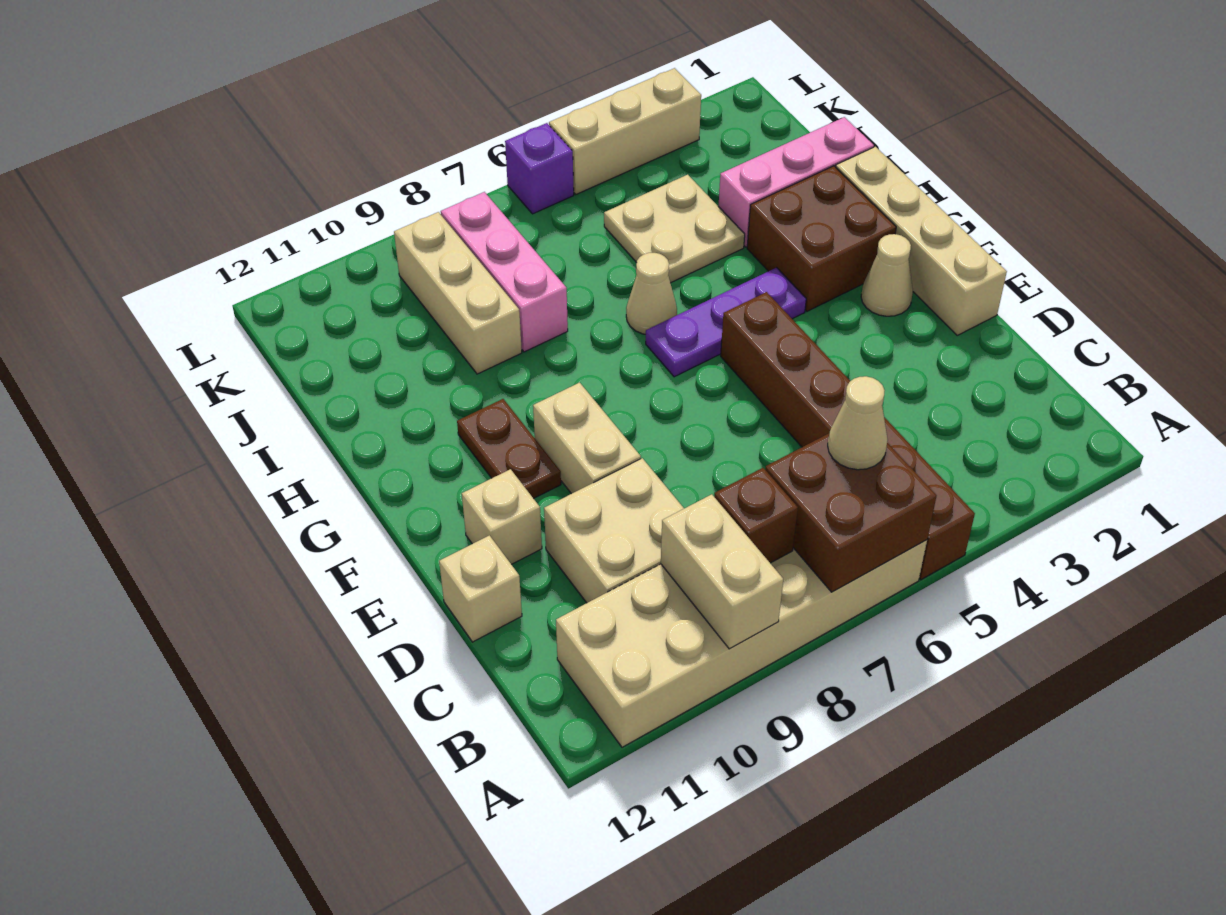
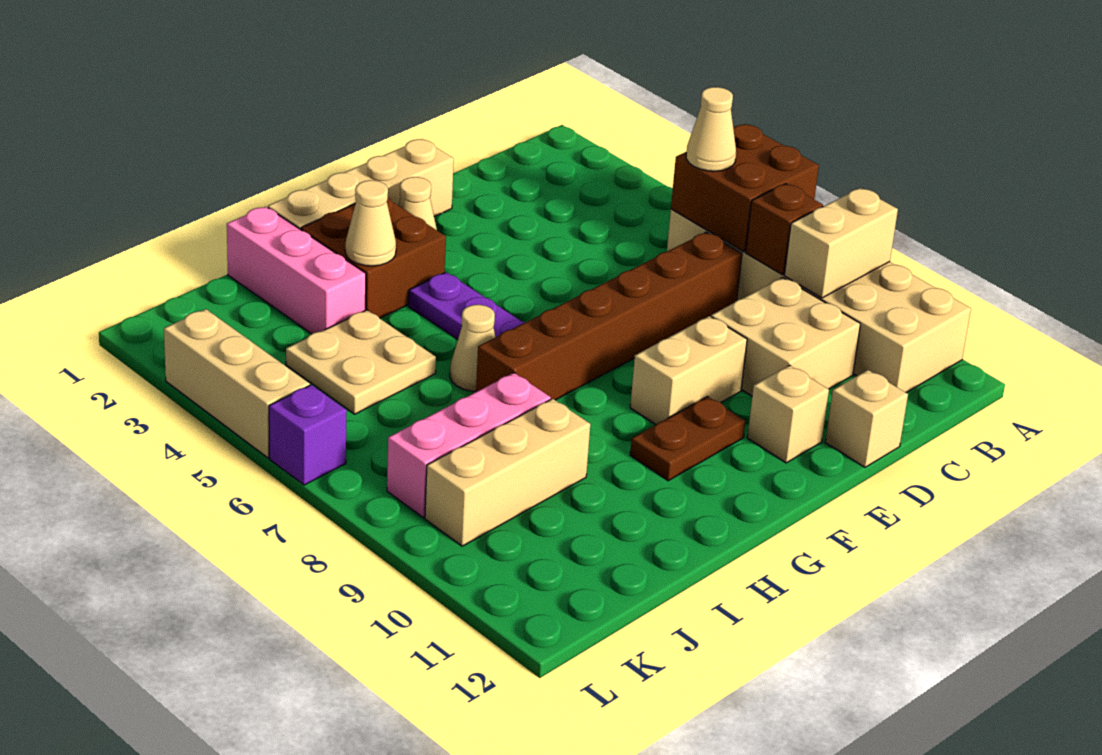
brown brick A5:F5 level 1 -> brown brick C7:H7 level 1
none -> tan cone H3 level 2

